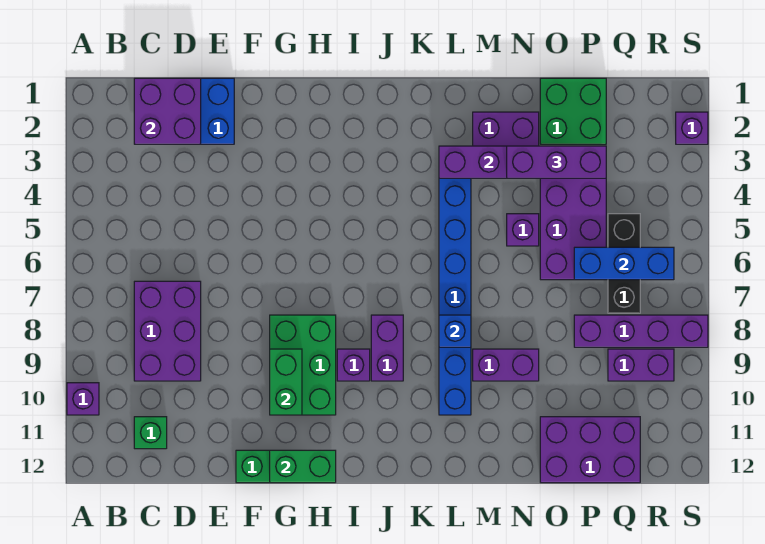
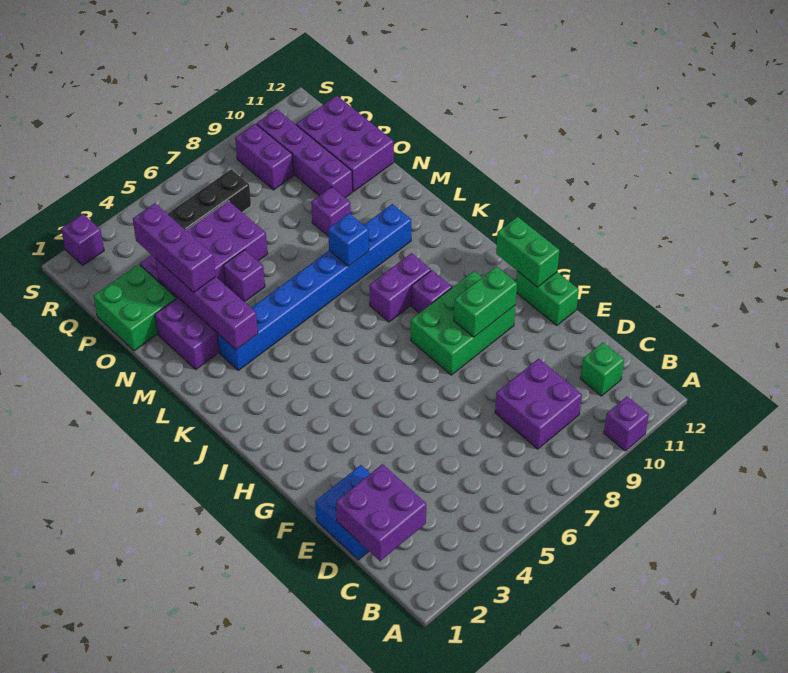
purple brick C7:D9 level 1 -> purple brick C8:D9 level 1
purple brick M9:N9 level 1 -> purple brick N9 level 1
blue brick P6:R6 level 2 -> none
purple brick P8:S8 level 1 -> purple brick O10:R10 level 1

